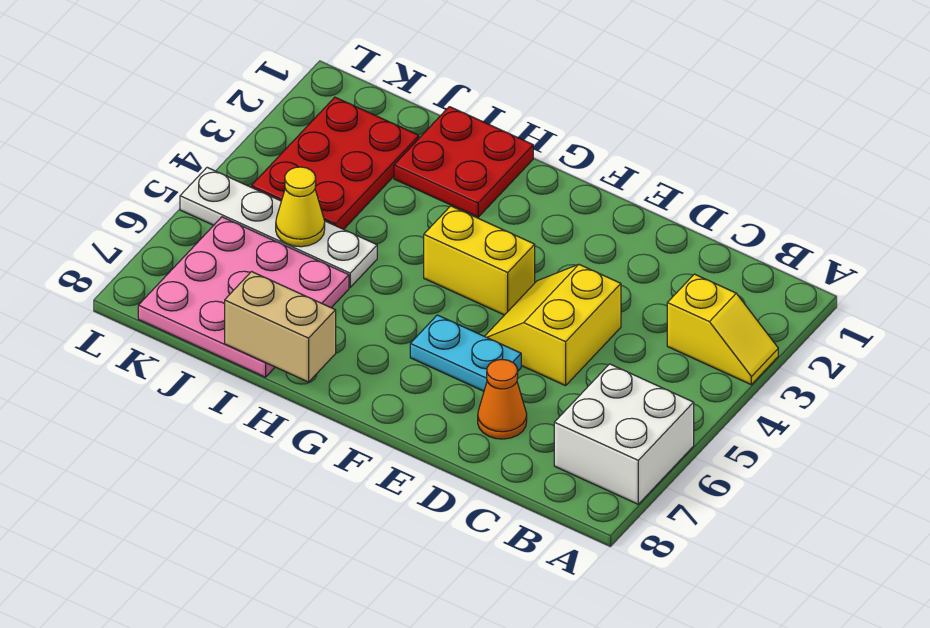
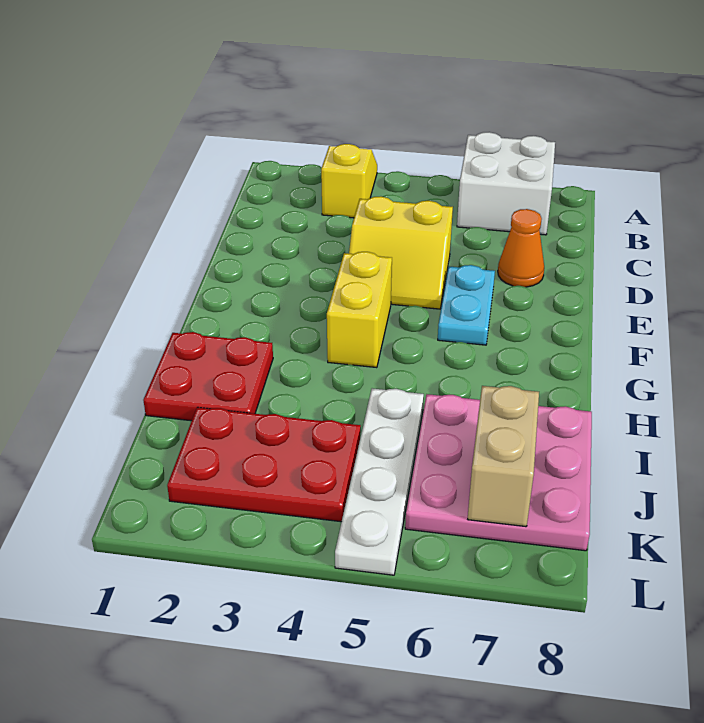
tan brick H8:I8 level 2 -> tan brick J7:K7 level 2
yellow cone J5 level 2 -> none

